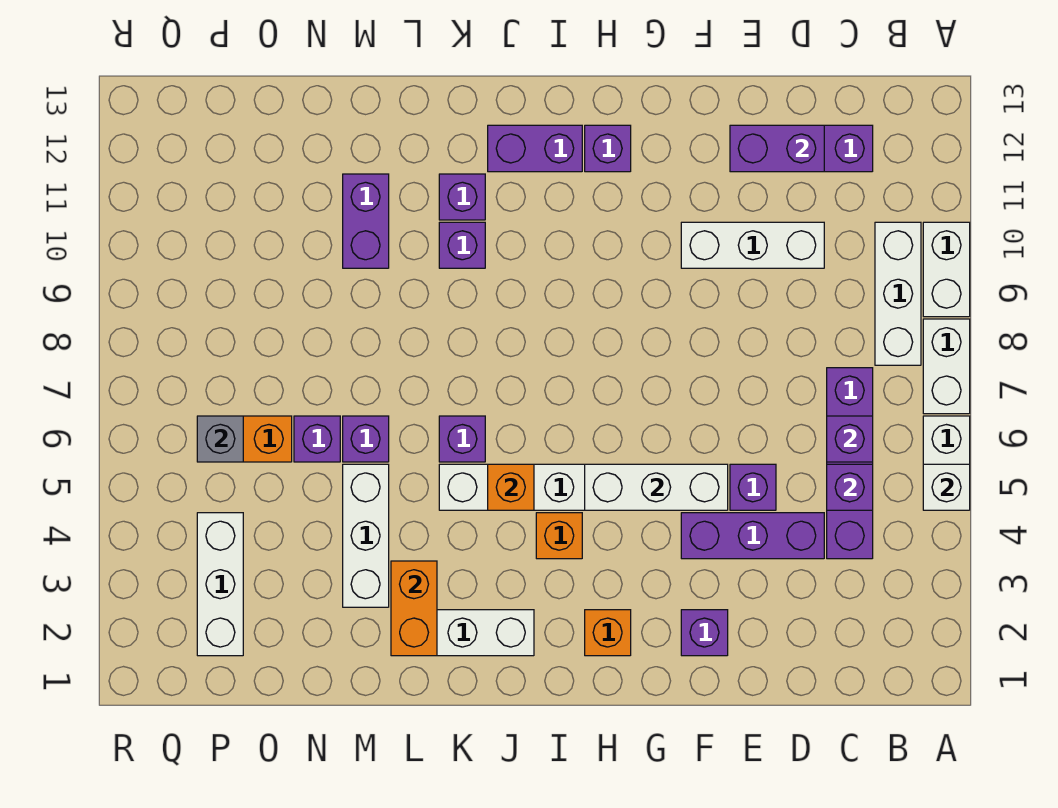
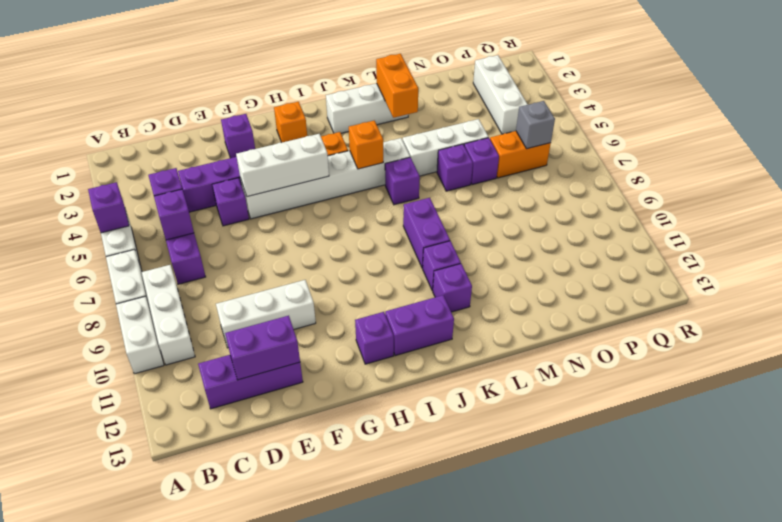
white brick A5 level 2 -> purple brick A5 level 2
white brick M3:M5 level 1 -> white brick L5:N5 level 1
purple brick M10:M11 level 1 -> purple brick K8:K9 level 1

